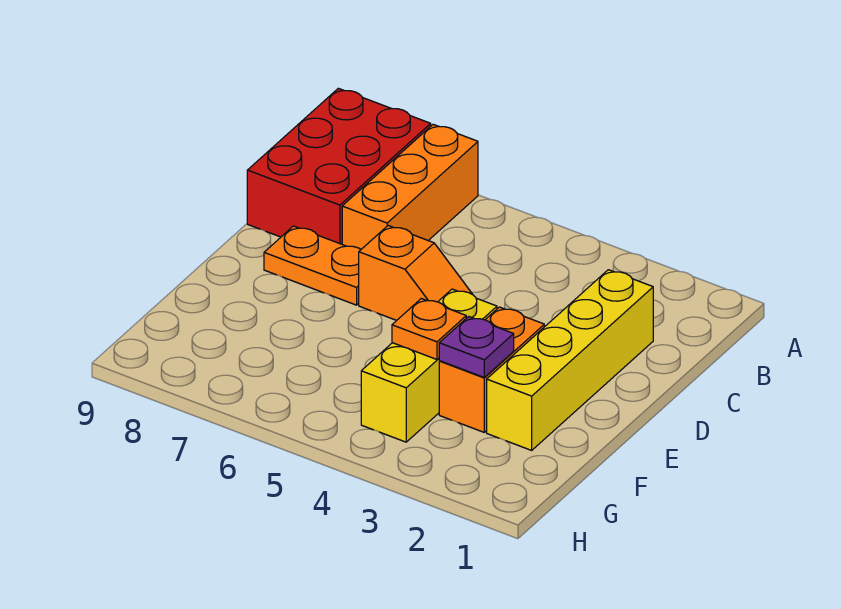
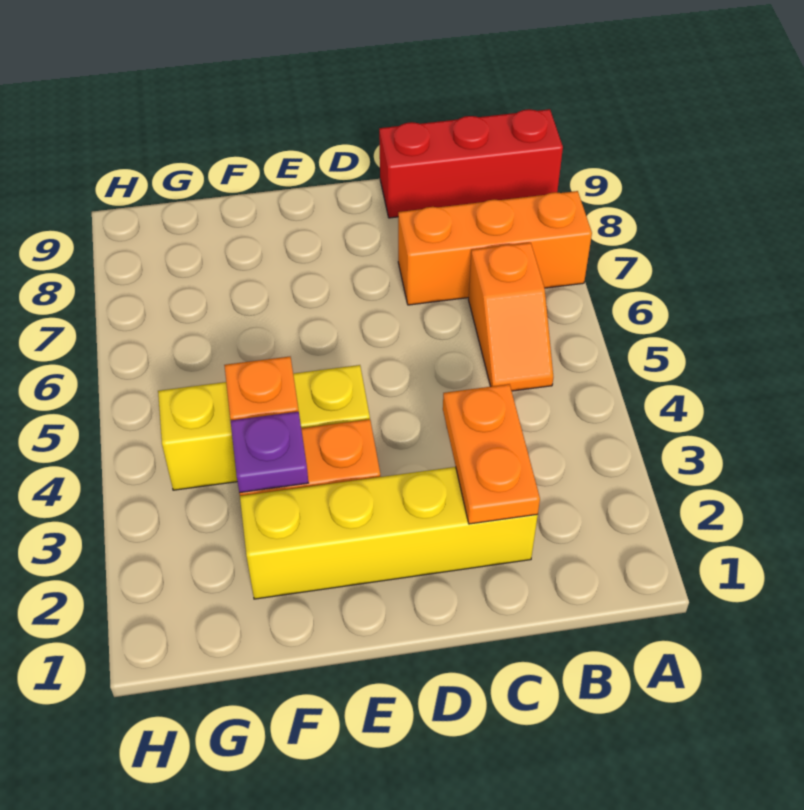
red brick A8:C9 level 1 -> red brick A9:C9 level 1
orange slope D5:D6 level 1 top 6 -> orange slope B5:B6 level 1 top 6
orange plate D7:D8 level 1 -> orange plate C2:C3 level 2

